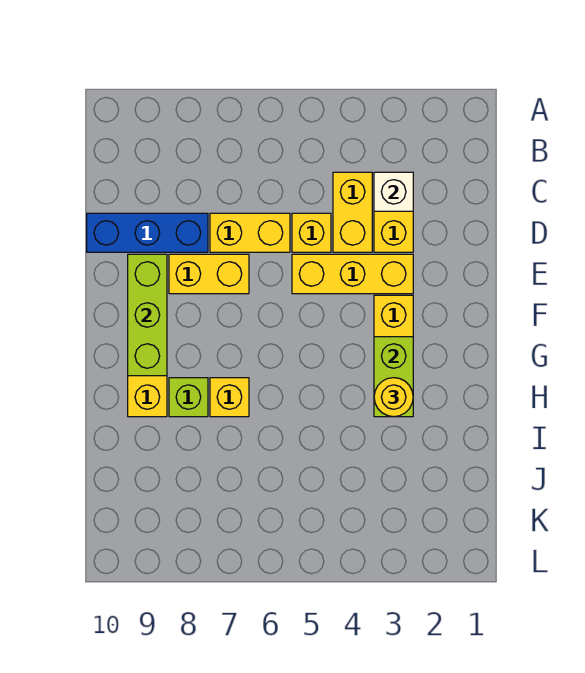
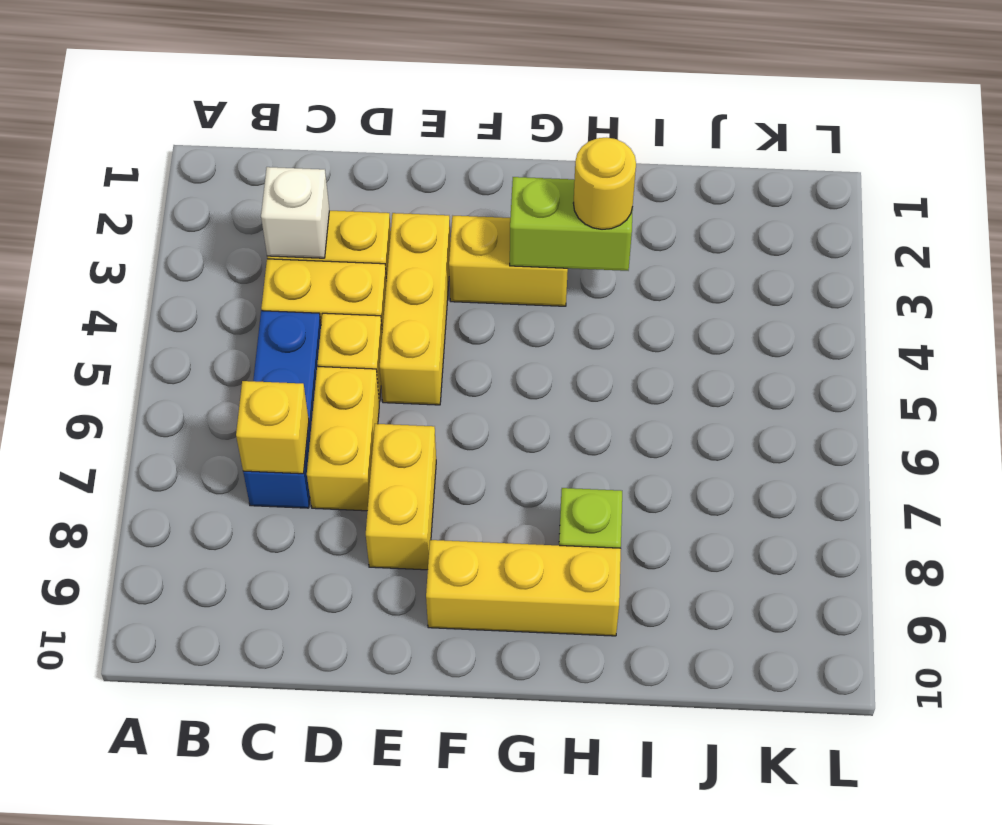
blue brick D8:D10 level 1 -> blue brick C5:C7 level 1
lime brick E9:G9 level 2 -> none
yellow brick H7 level 1 -> yellow brick C7 level 2

